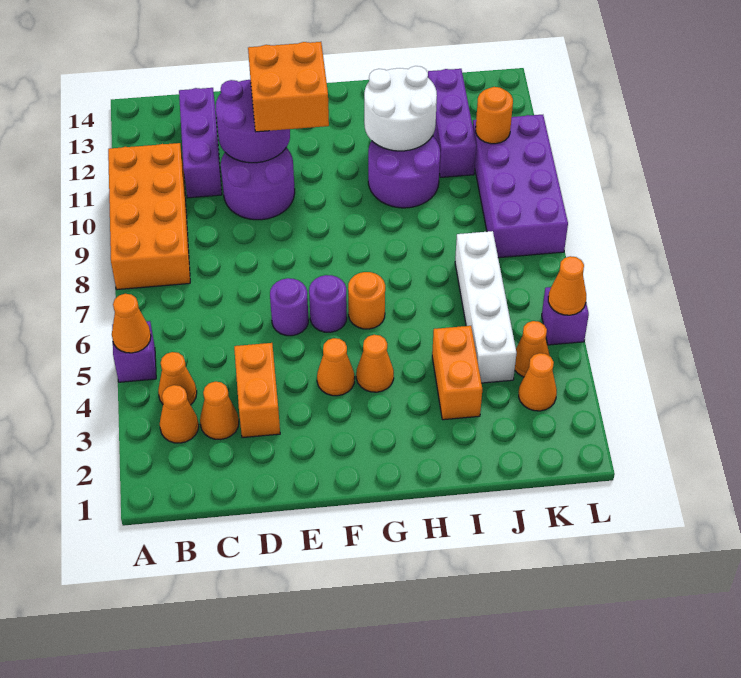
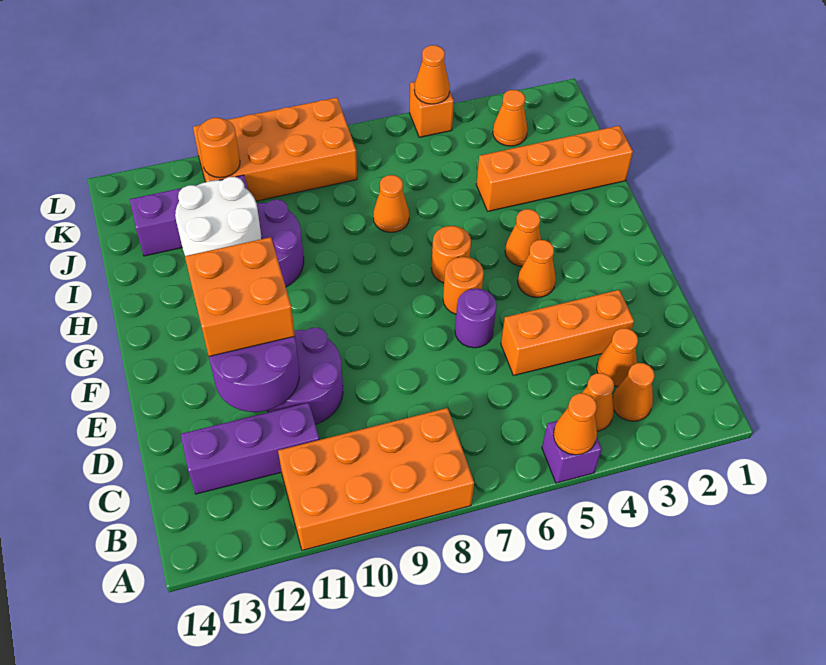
orange brick D3:D4 level 1 -> orange brick D3:D5 level 1
purple round brick F6 level 1 -> orange round brick F6 level 1
orange brick I3:I4 level 1 -> orange brick I1:I4 level 1
white brick J4:J7 level 1 -> none
orange cone K4 level 1 -> orange cone I7 level 1
purple brick K8:L11 level 1 -> orange brick K8:L11 level 1
purple brick L5 level 1 -> orange brick L5 level 1

